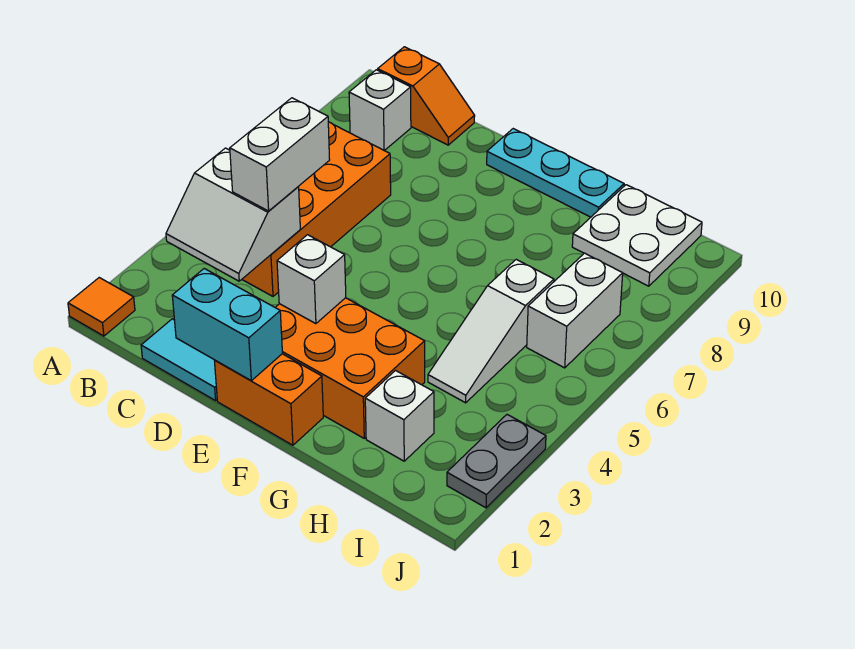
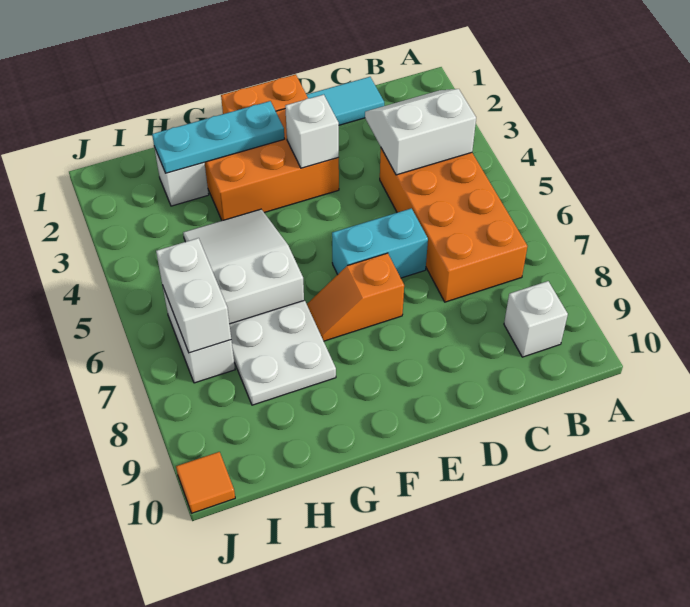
orange tile A1 level 1 -> orange tile J10 level 1
orange slope B10:C10 level 1 top B -> orange slope E7:F7 level 1 top E
white brick C4:C5 level 3 -> white brick I6:I7 level 2
cyan brick D1:E1 level 2 -> cyan brick D6:E6 level 1
cyan plate E10:G10 level 1 -> cyan plate F2:H2 level 2
white slope H4:H6 level 1 top 6 -> white slope G4:H6 level 1 top 6
white plate H9:I10 level 1 -> white plate G7:H8 level 1
grey plate J2:J3 level 1 -> none

